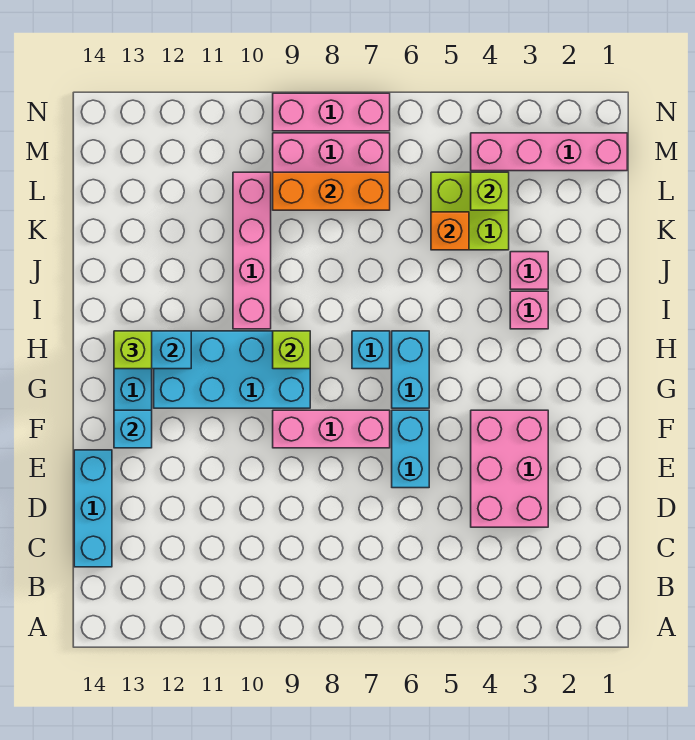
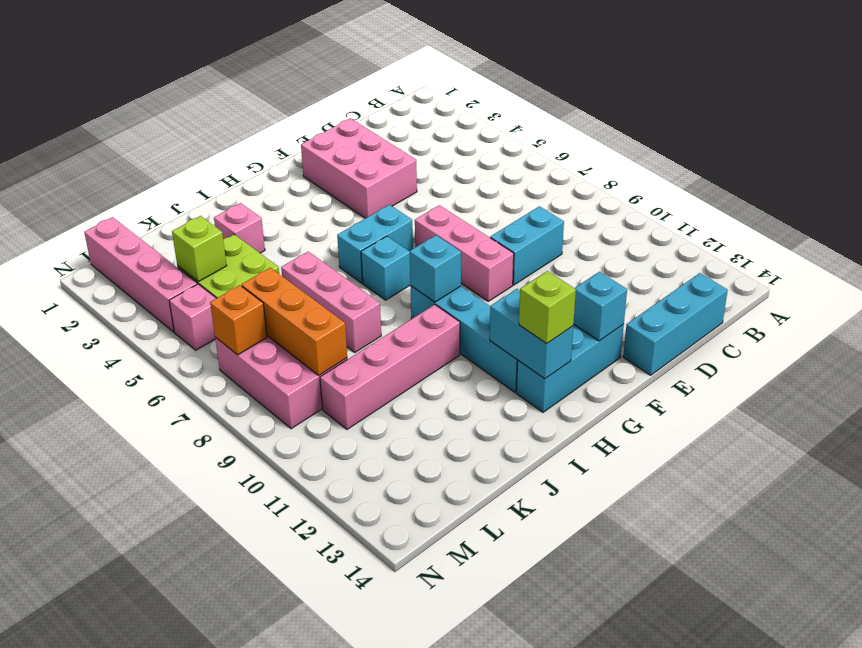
pink brick D3:F4 level 1 -> pink brick E2:F4 level 1
cyan brick E6:F6 level 1 -> cyan brick D9:E9 level 1
cyan brick G9:H12 level 1 -> cyan brick H9:H12 level 1
lime brick H9 level 2 -> cyan brick H9 level 2
pink brick I3 level 1 -> pink brick M5 level 1
orange brick K5 level 2 -> orange brick M7 level 2
pink brick N7:N9 level 1 -> pink brick J6:J8 level 1

